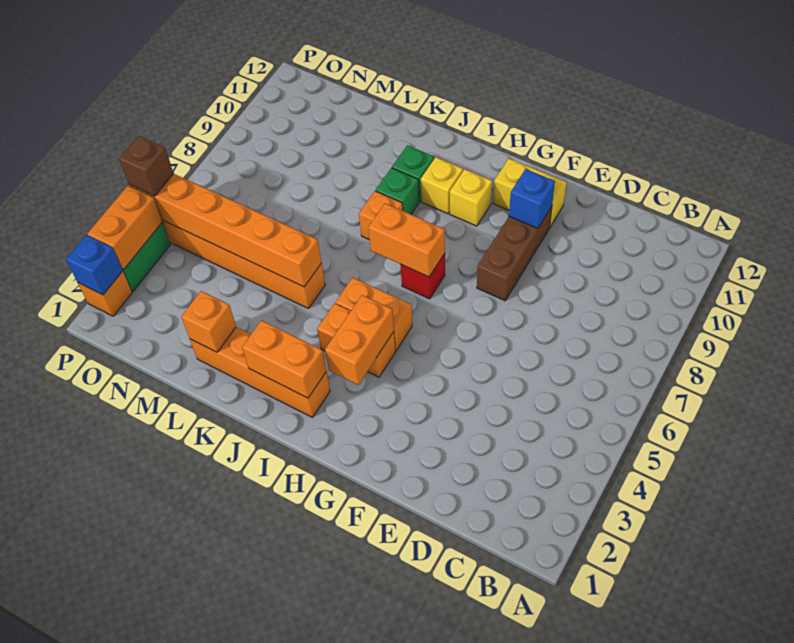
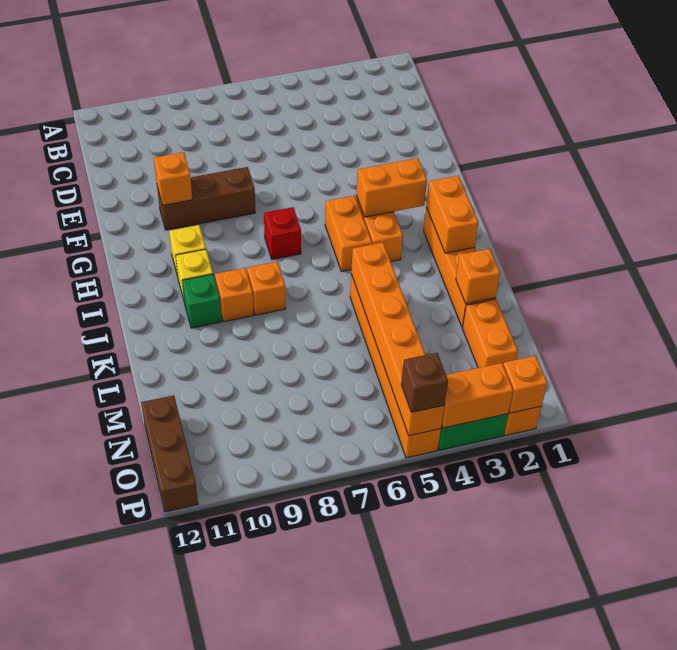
blue brick F10 level 2 -> orange brick F10 level 2
yellow brick F11:G11 level 1 -> none
orange brick H7:I7 level 2 -> orange brick M2:N2 level 1
green brick J9 level 1 -> orange brick J9 level 1
none -> brown brick N12:P12 level 1
blue brick P2 level 2 -> orange brick P2 level 2

